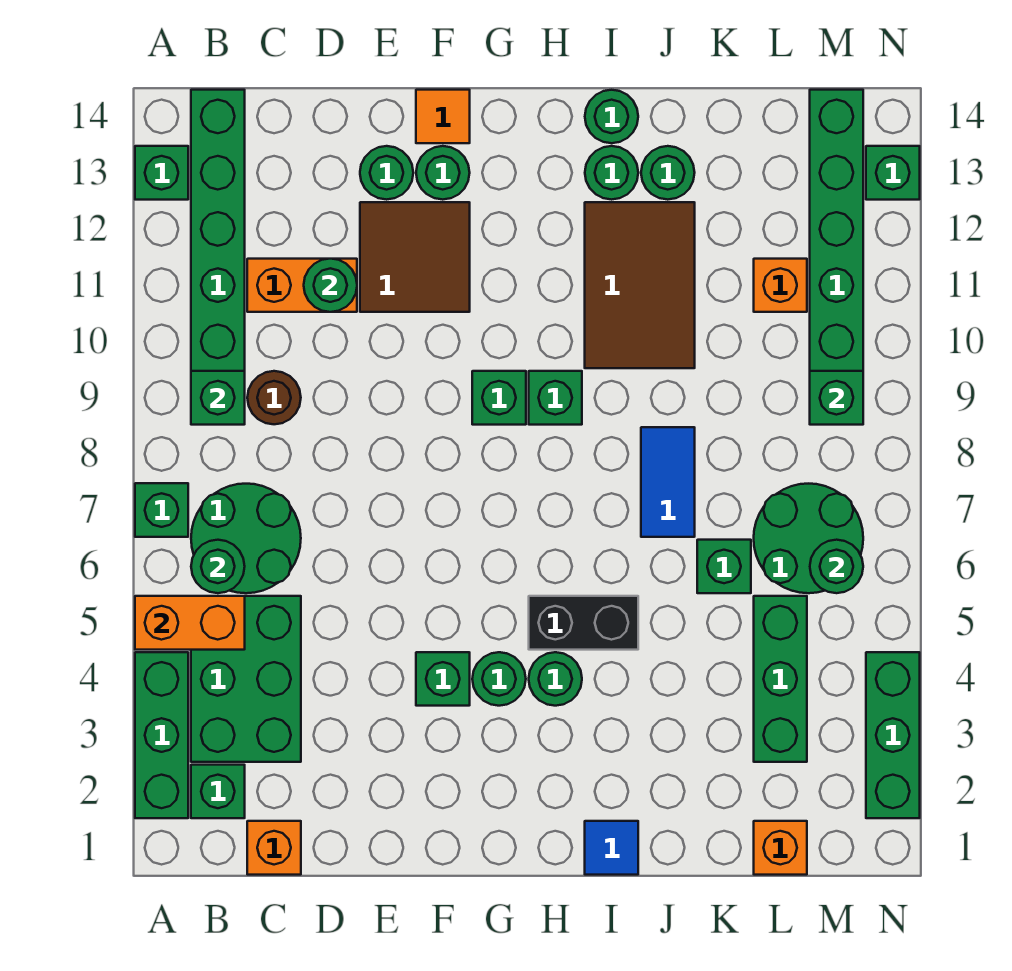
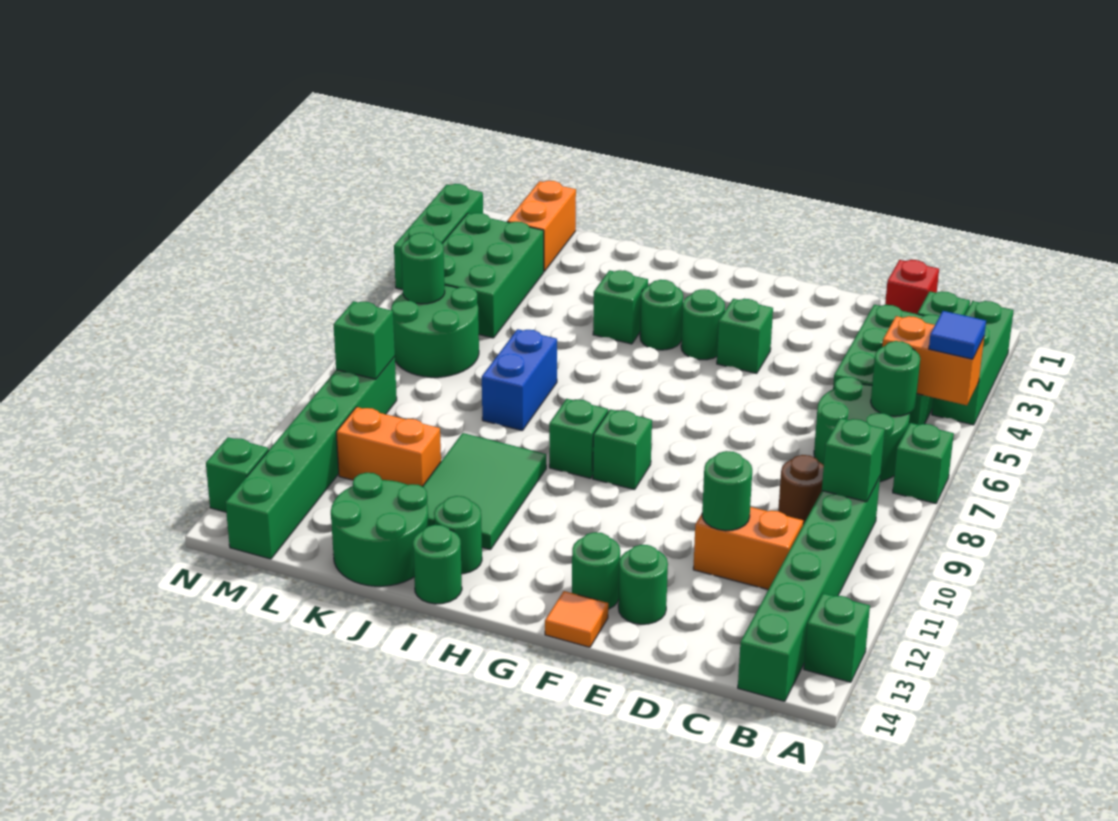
orange brick C1 level 1 -> red brick C1 level 1
brown tile E11:F12 level 1 -> none
black brick H5:I5 level 1 -> none
blue tile I1 level 1 -> blue tile A5 level 3
brown tile I10:J12 level 1 -> green tile I10:J12 level 1
blue tile J7:J8 level 1 -> blue brick J7:J8 level 1
green round brick J13 level 1 -> green round brick J13:K14 level 1
green brick K6 level 1 -> green brick I4 level 1
orange brick L1 level 1 -> orange brick L1:L2 level 1
green brick L3:L5 level 1 -> green brick L3:M5 level 1
orange brick L11 level 1 -> orange brick K11:L11 level 1

